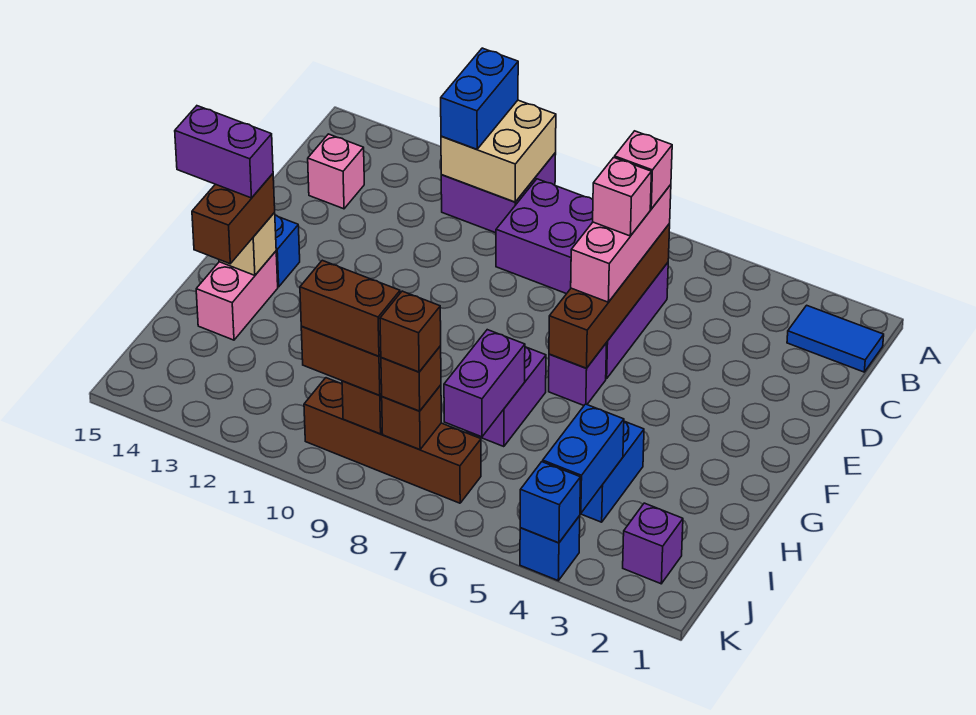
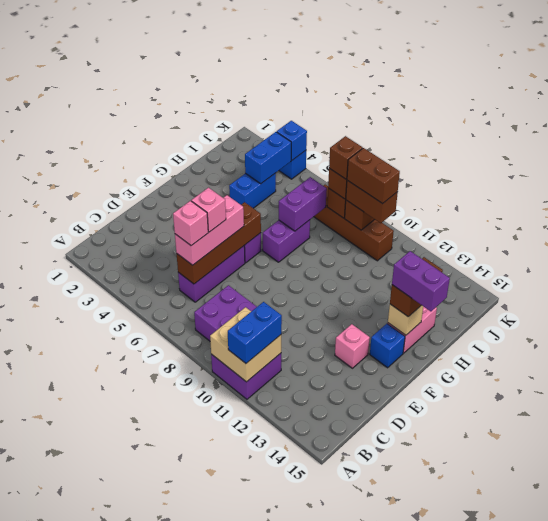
blue tile B1:B2 level 1 -> none
pink brick C14 level 1 -> pink brick E13 level 1
purple brick J2 level 1 -> none

